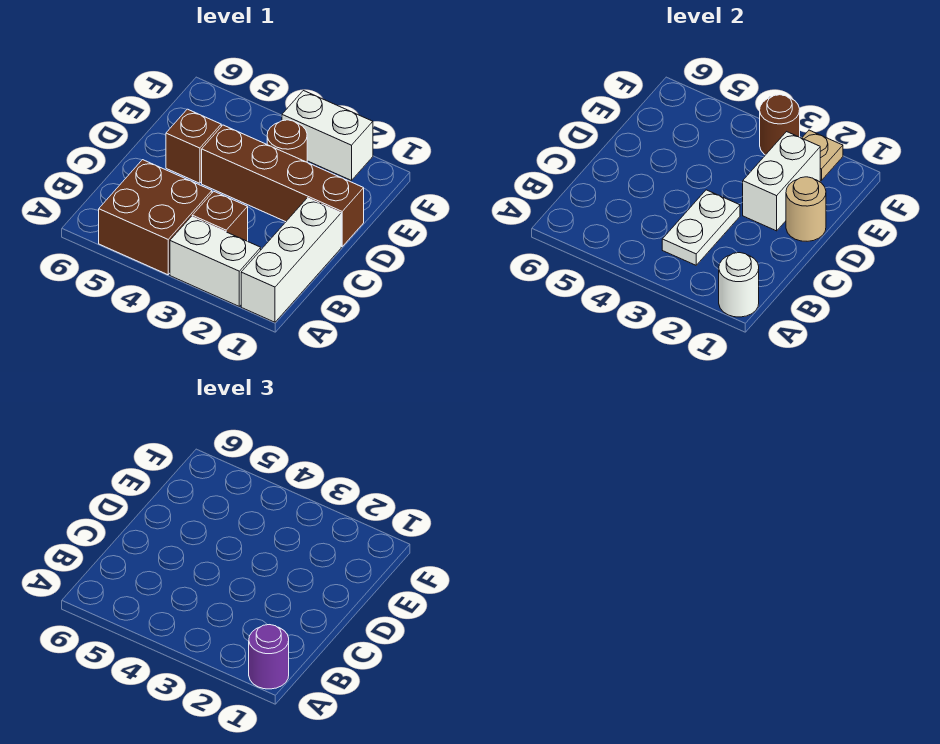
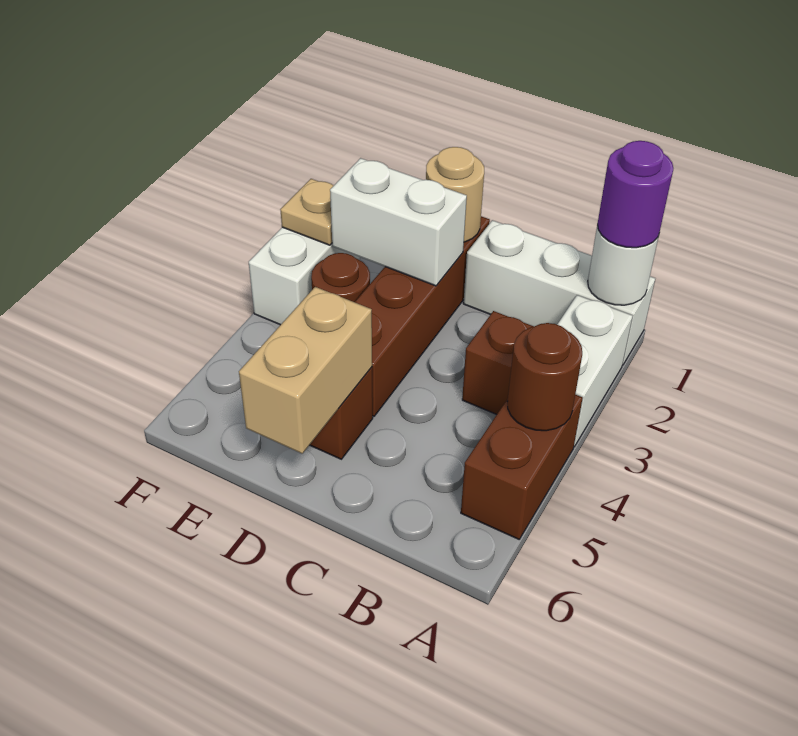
brown brick A4:B5 level 1 -> brown brick A4:A5 level 1
white plate B3:C3 level 2 -> none
none -> tan brick D5:D6 level 2
brown round brick F3 level 2 -> brown round brick A4 level 2

